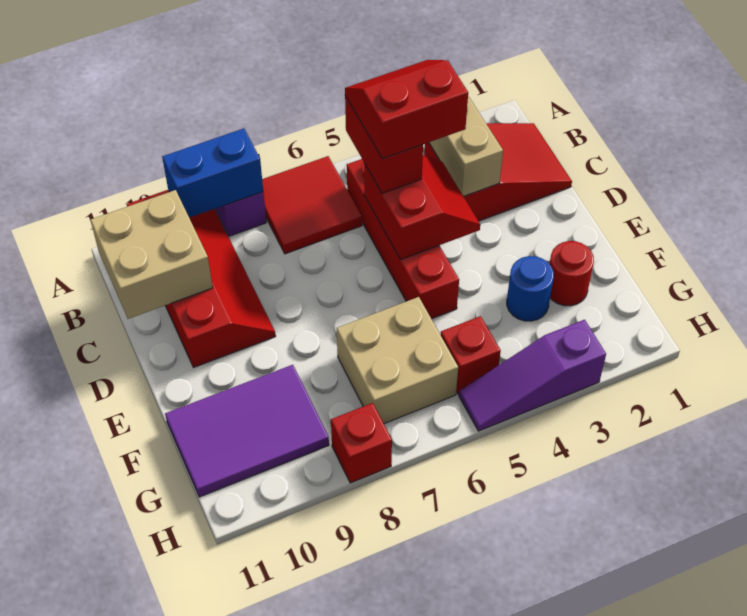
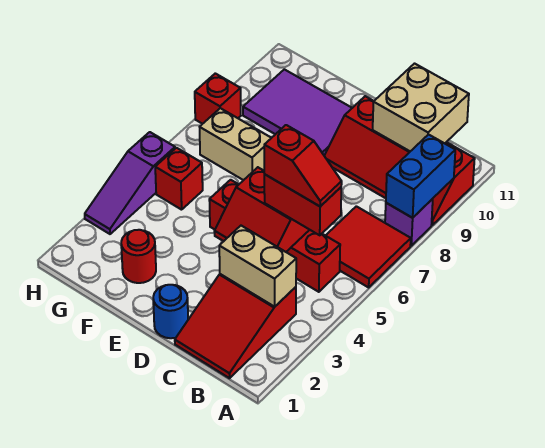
red slope B4:C5 level 4 top C -> red slope B5:C5 level 4 top C
blue round brick F3 level 1 -> blue round brick D1 level 1
tan brick F6:G7 level 1 -> tan brick F7:G7 level 1
purple tile F9:G11 level 1 -> purple tile E9:G10 level 1
purple slope H3:H5 level 1 top 3 -> purple slope H3:H5 level 1 top 5

